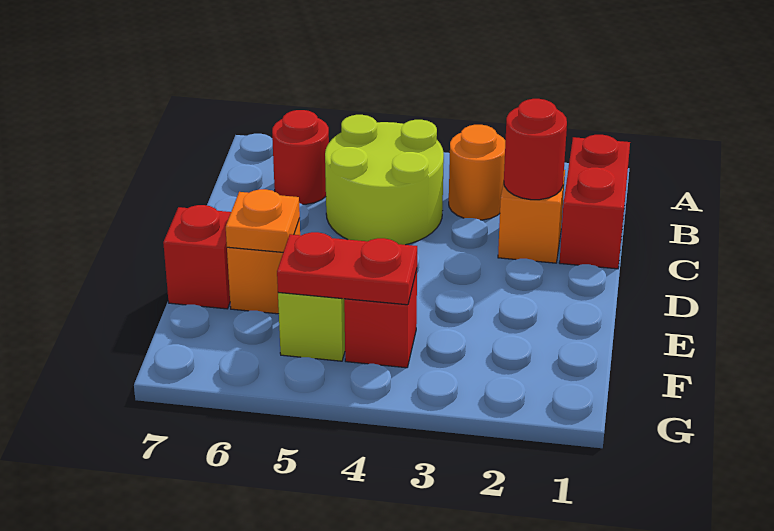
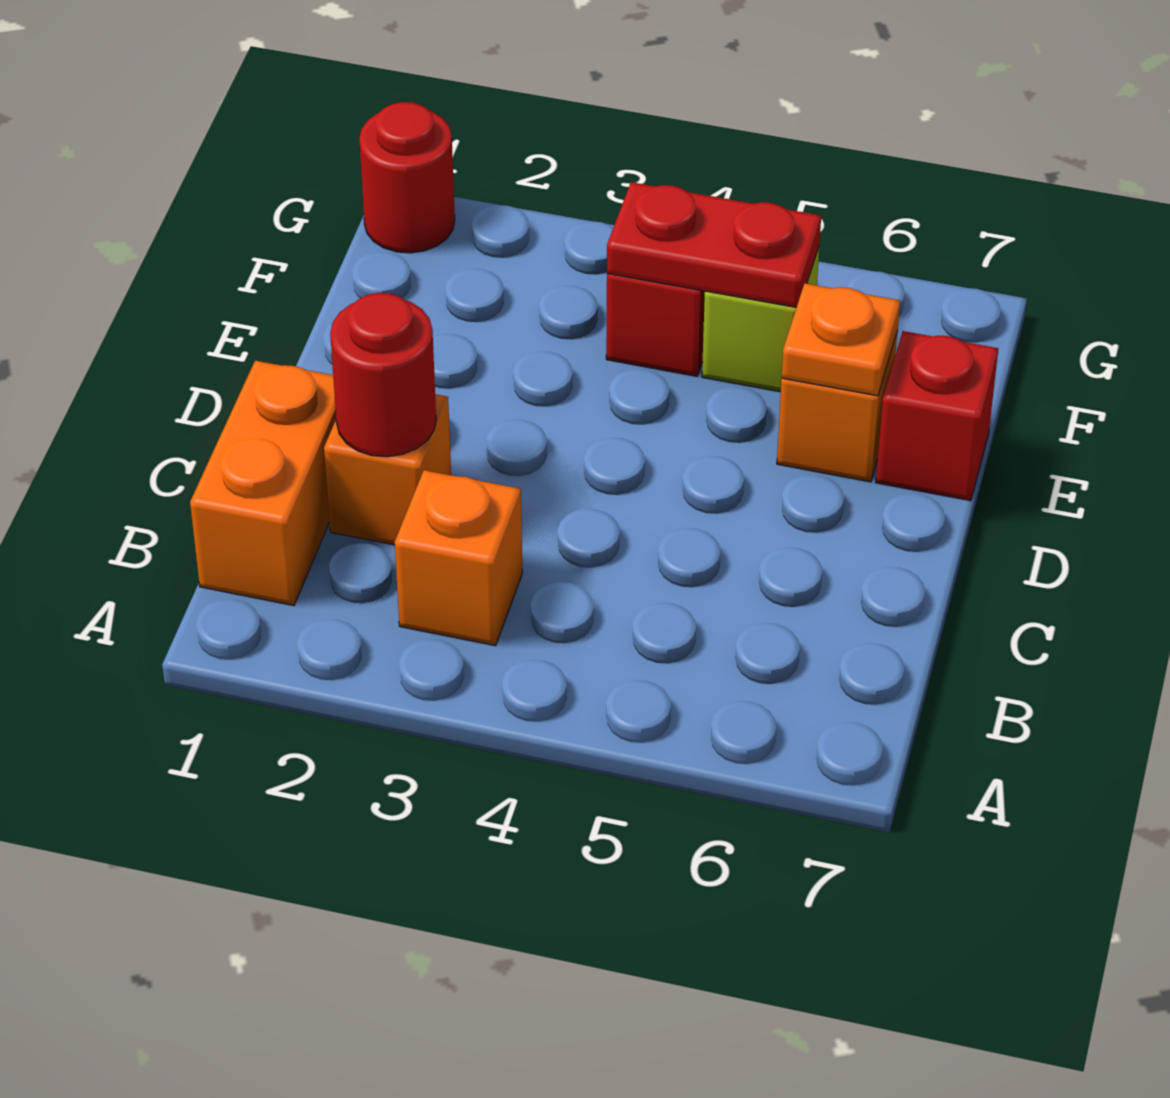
red brick B1:C1 level 1 -> orange brick B1:C1 level 1
orange round brick B3 level 1 -> orange brick B3 level 1
lime round brick B4:C5 level 1 -> none
red round brick B6 level 1 -> red round brick G1 level 1

